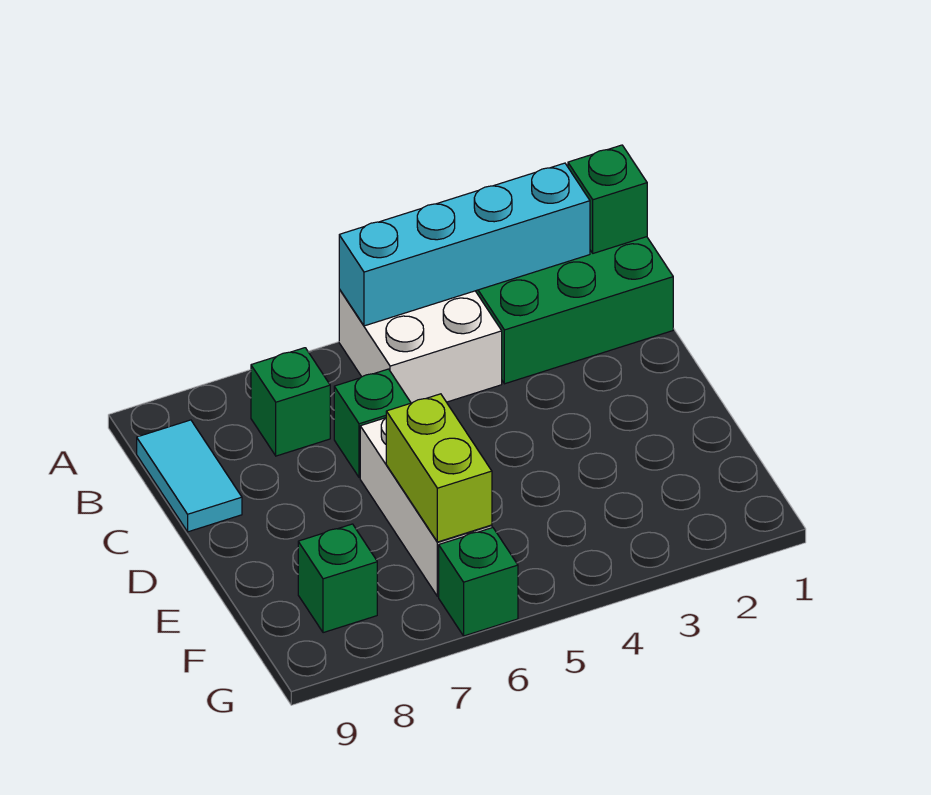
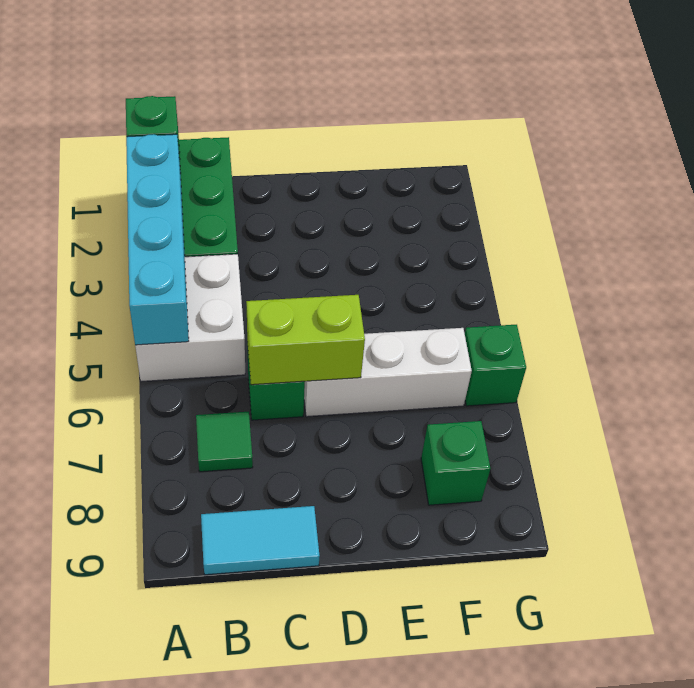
green brick B7 level 1 -> green tile B7 level 1
lime brick E6:F6 level 2 -> lime brick C6:D6 level 2

